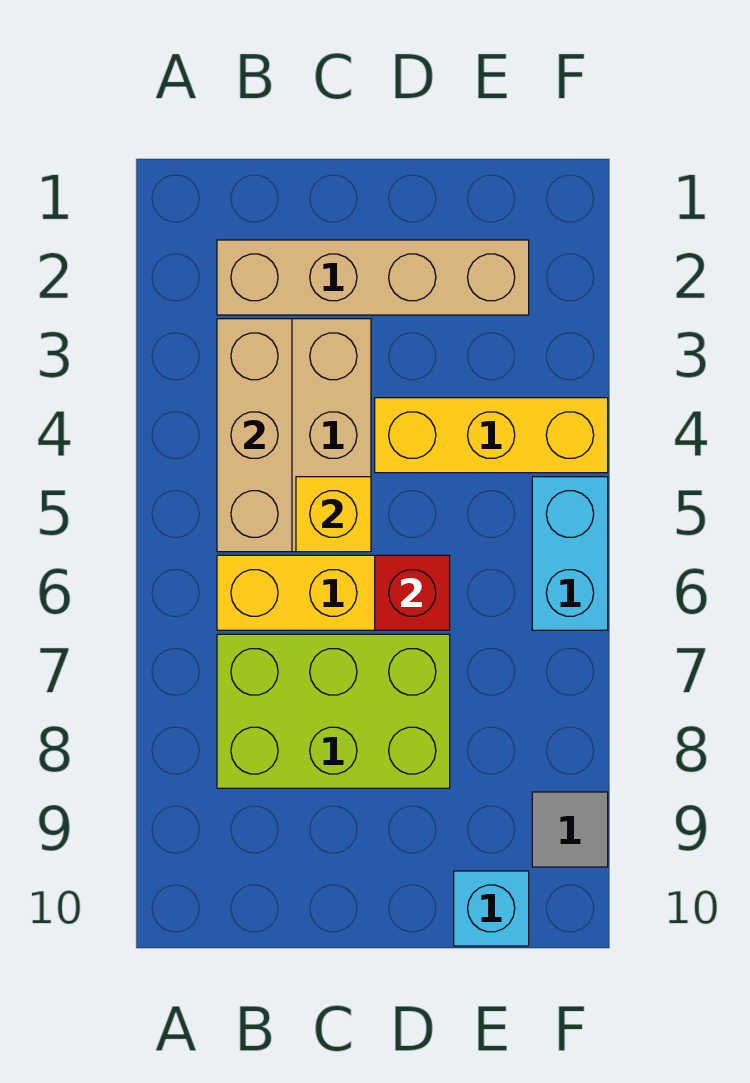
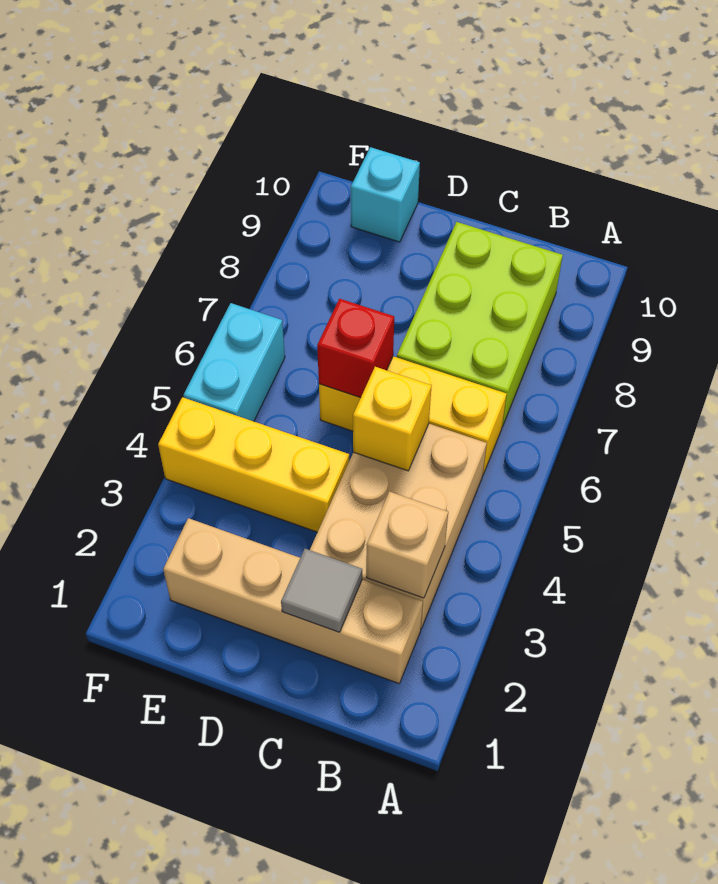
tan brick B3:B5 level 2 -> tan brick B3 level 2
lime brick B7:D8 level 1 -> lime brick B7:C9 level 1
grey tile F9 level 1 -> grey tile C2 level 2

